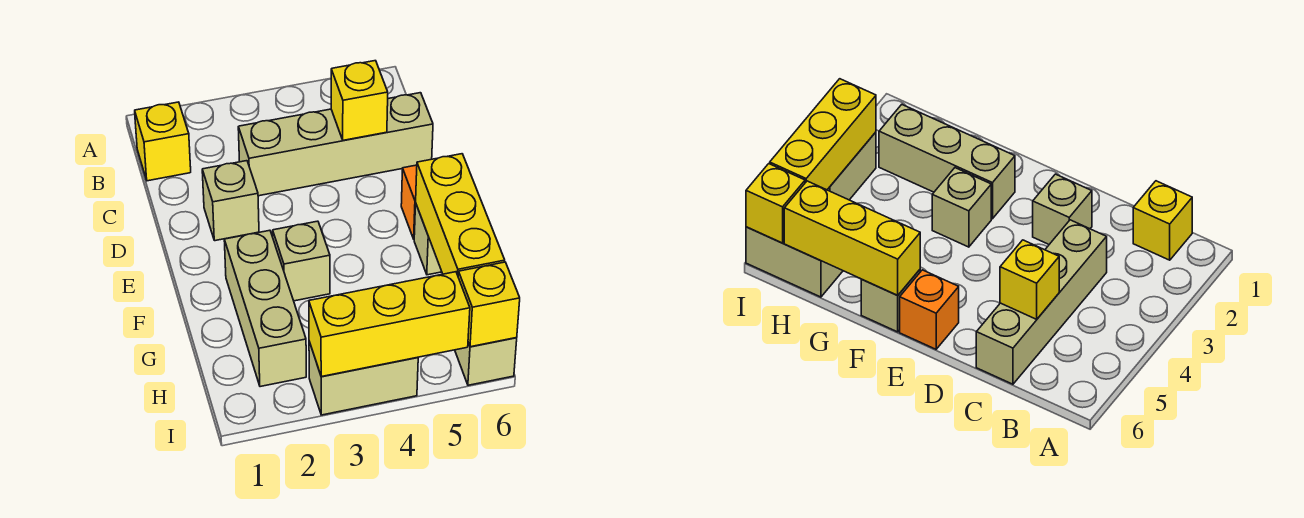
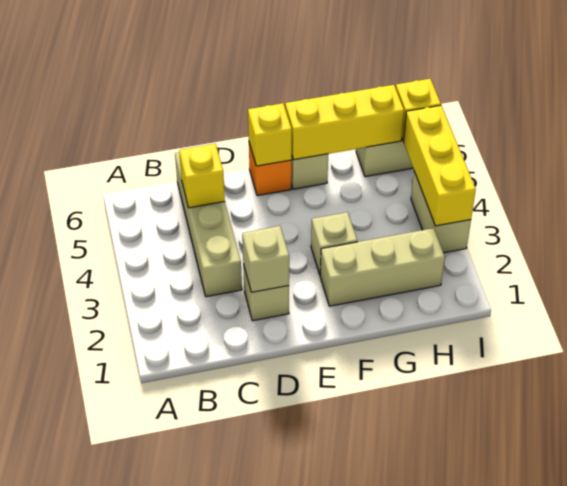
yellow brick B1 level 1 -> yellow brick E6 level 2
none -> tan brick D2 level 2

